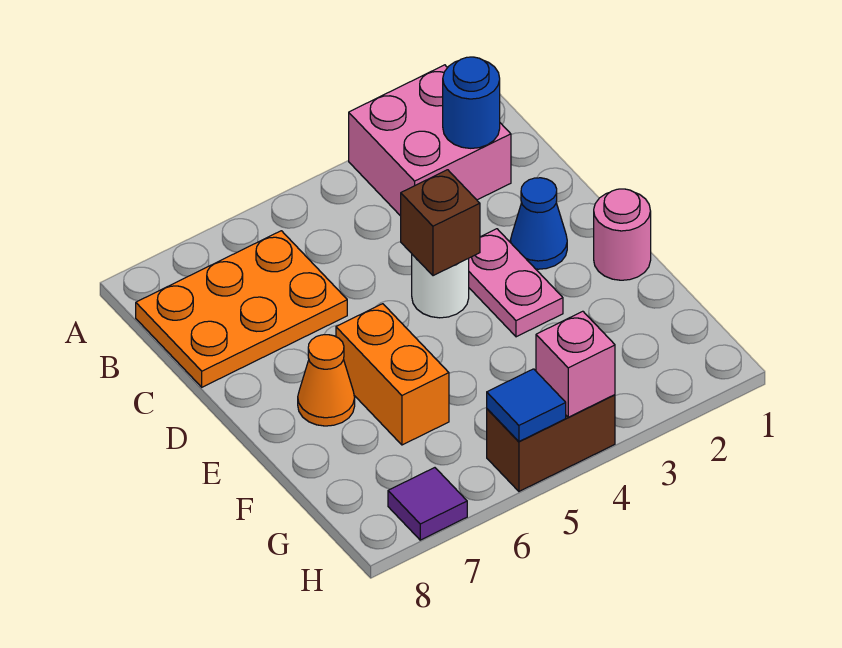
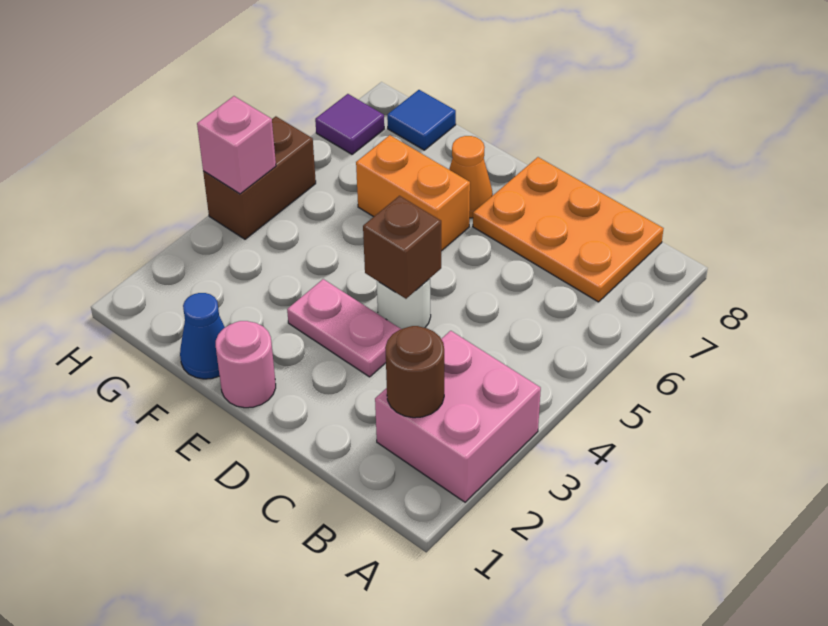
blue round brick B2 level 2 -> brown round brick B2 level 2
orange plate B6:C8 level 1 -> orange plate B7:D8 level 1
blue cone D2 level 1 -> blue cone F1 level 1
blue tile H5 level 2 -> blue tile G8 level 1

